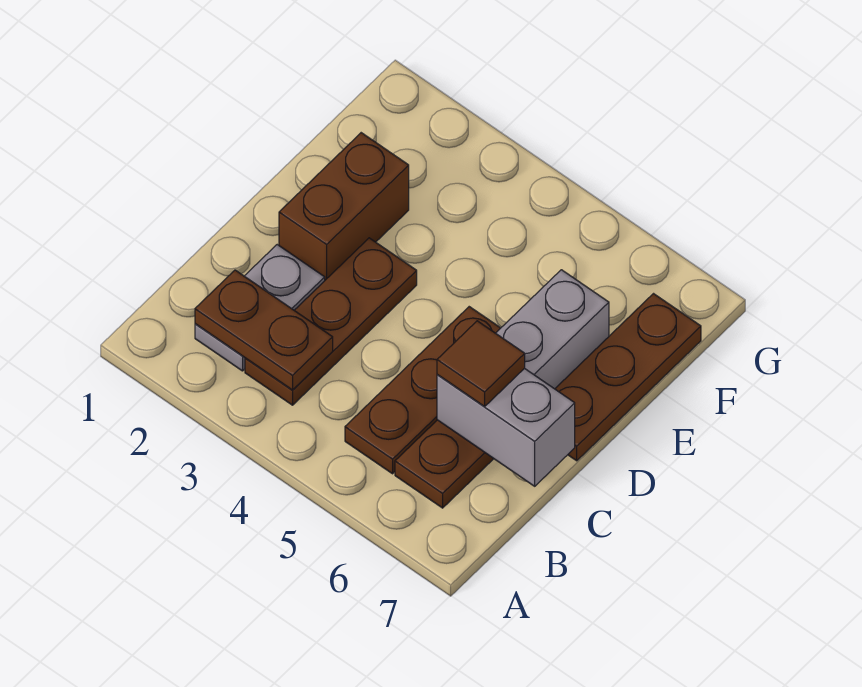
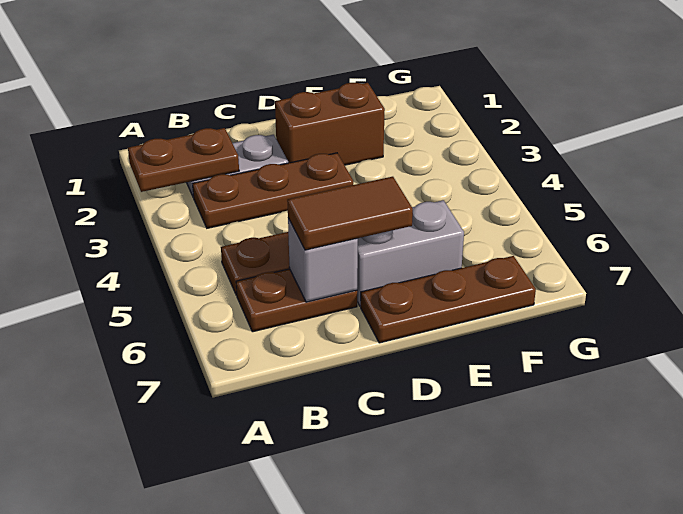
brown plate B2:B3 level 2 -> brown plate A2:B2 level 2
grey brick C6:C7 level 2 -> grey brick C6 level 2
brown tile C6 level 3 -> brown tile C6:D6 level 3

